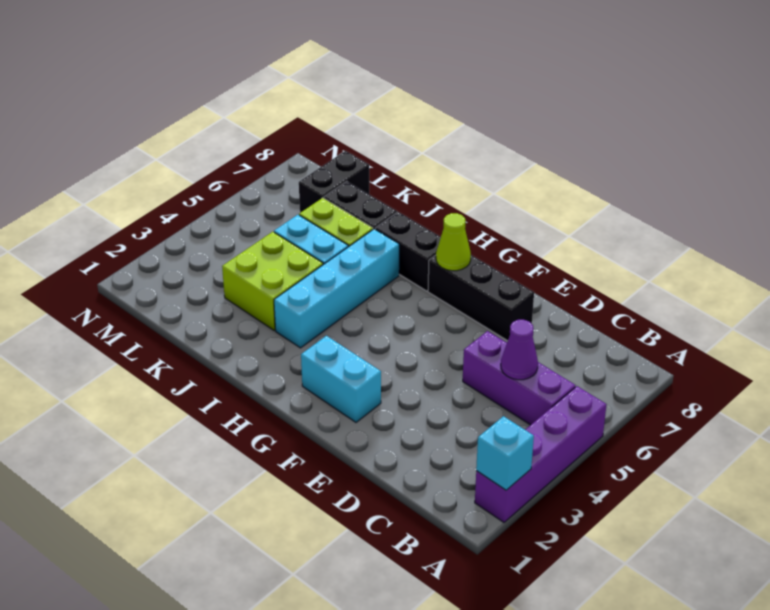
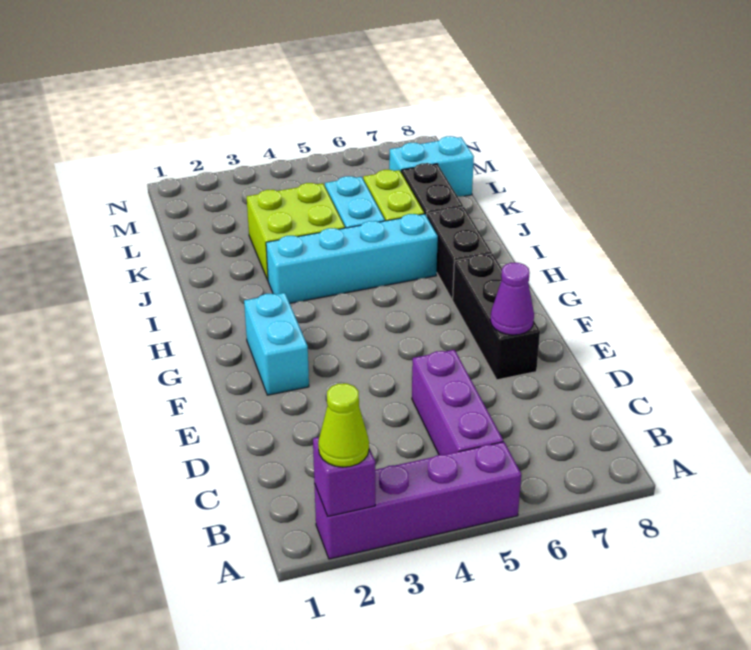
cyan brick A2 level 2 -> purple brick A2 level 2
purple cone C5 level 2 -> purple cone E7 level 2
lime cone G7 level 2 -> lime cone A2 level 3
black brick L7:L8 level 1 -> cyan brick L7:L8 level 1

